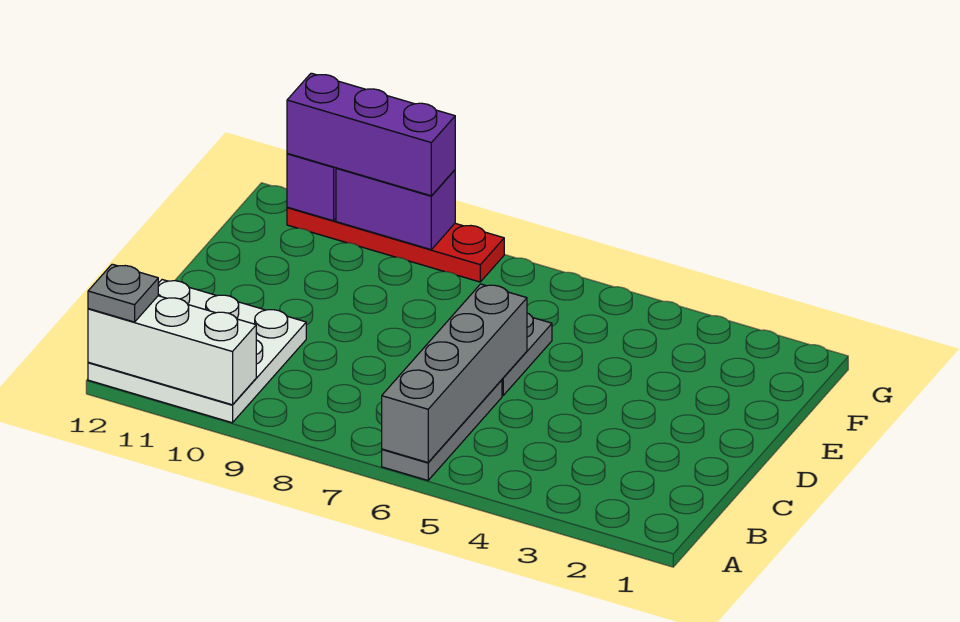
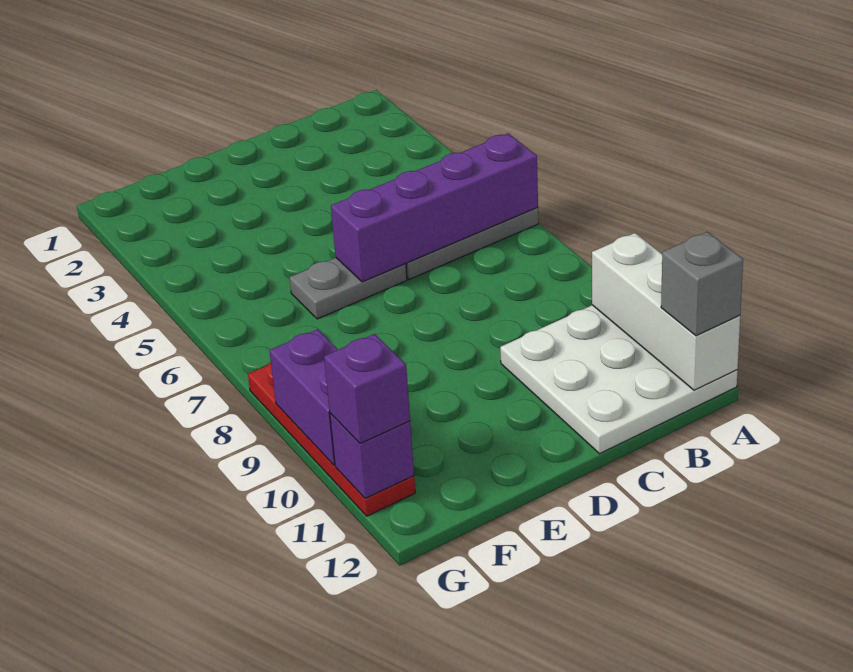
grey brick A6:D6 level 2 -> purple brick A6:D6 level 2
grey plate A12 level 3 -> grey brick A12 level 3
purple brick G9:G11 level 3 -> purple brick G11 level 3

